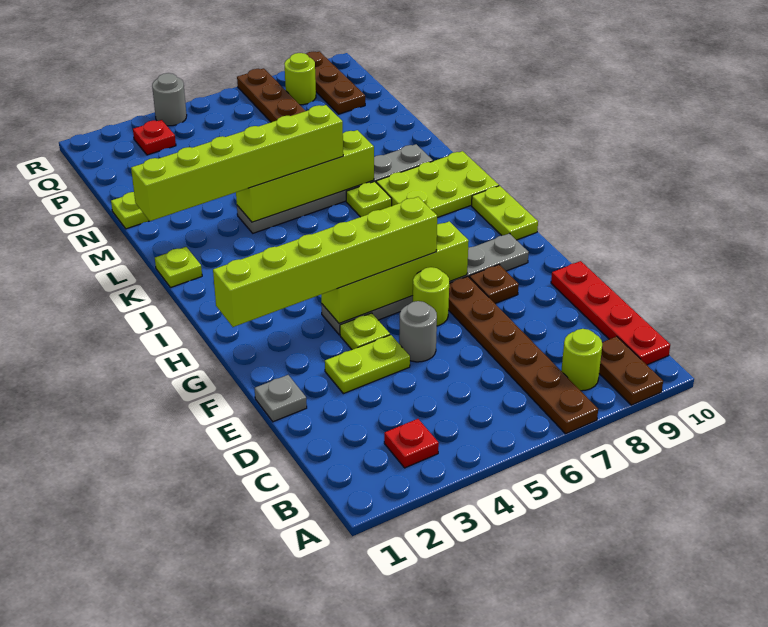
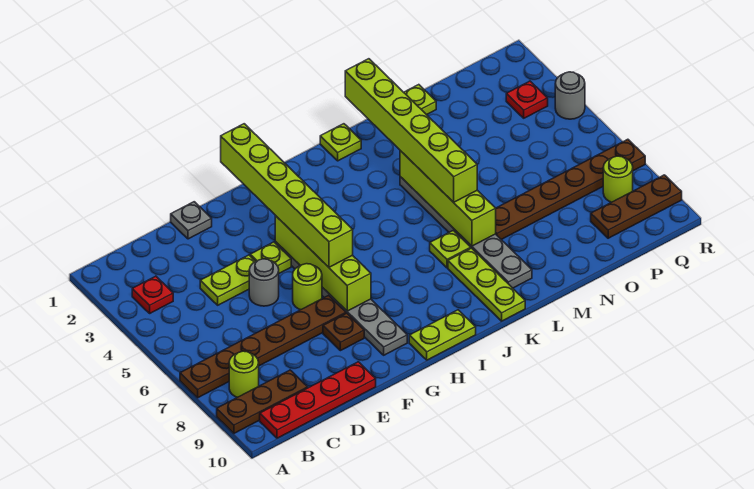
brown plate A9:B9 level 1 -> brown plate A9:C9 level 1
lime plate E3:E4 level 1 -> lime plate D4:E4 level 1
lime plate J8:K10 level 1 -> lime plate K8:K10 level 1

